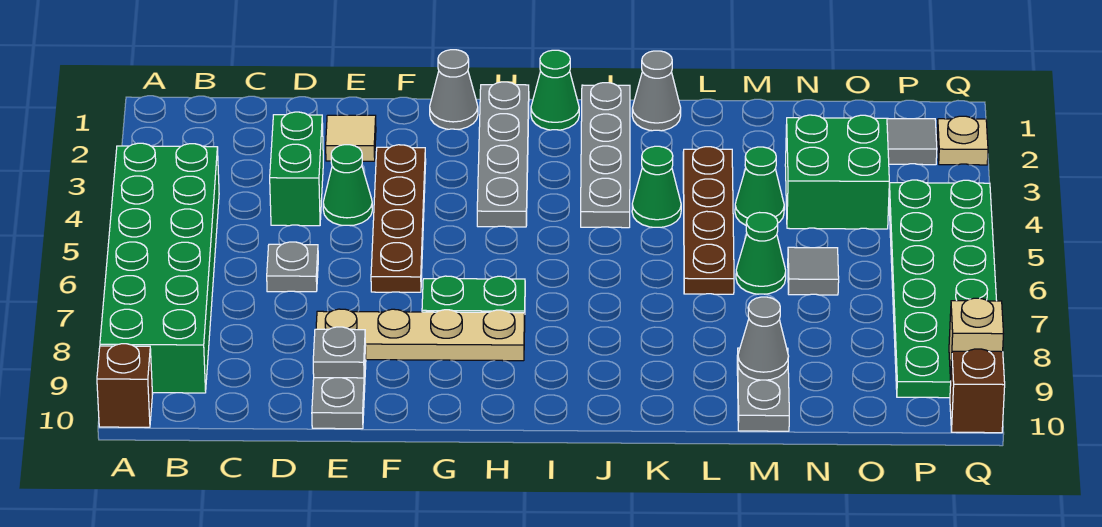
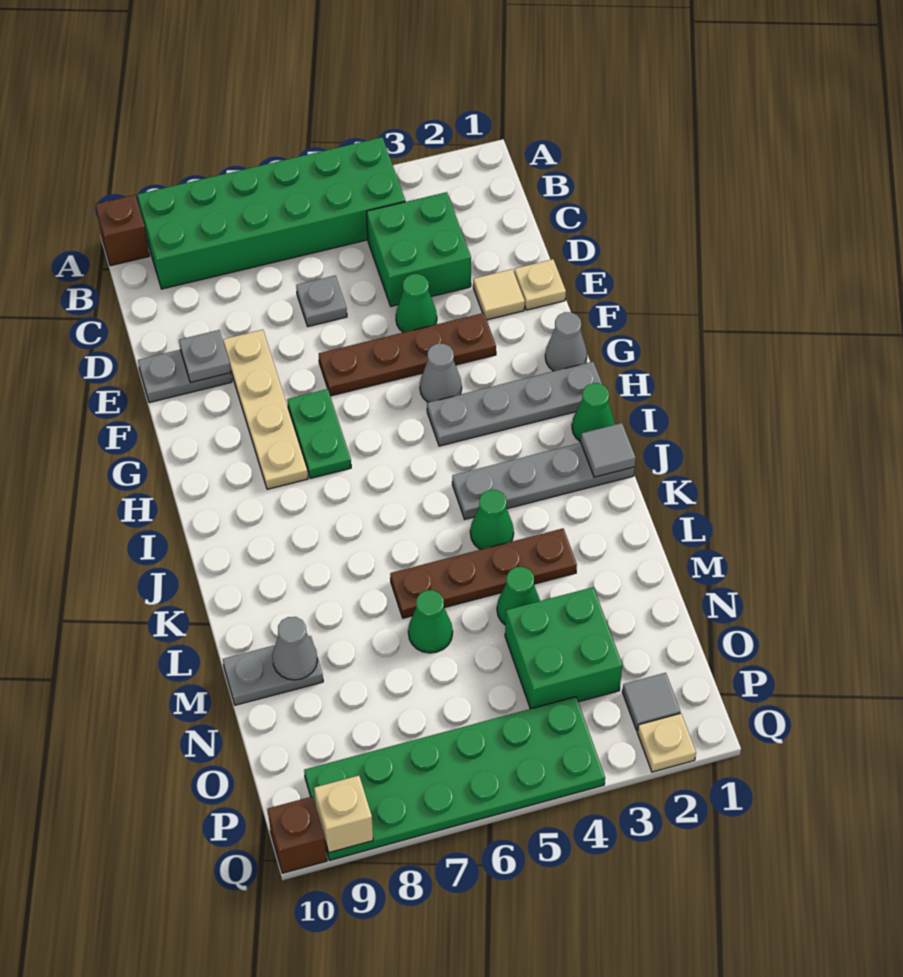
green brick D3:D4 level 1 -> green brick C3:D4 level 1
none -> tan plate E1 level 1
grey cone K1 level 1 -> grey cone G4 level 1
grey tile N6 level 1 -> grey tile J1 level 2

